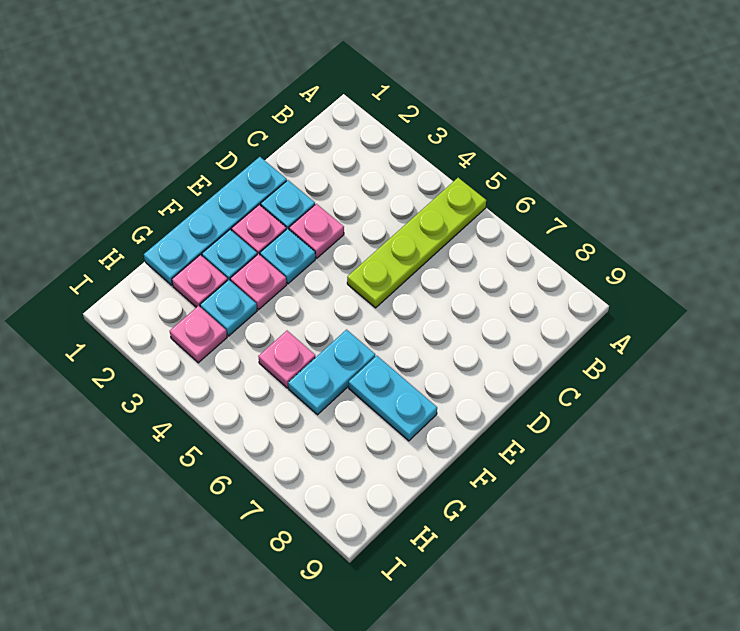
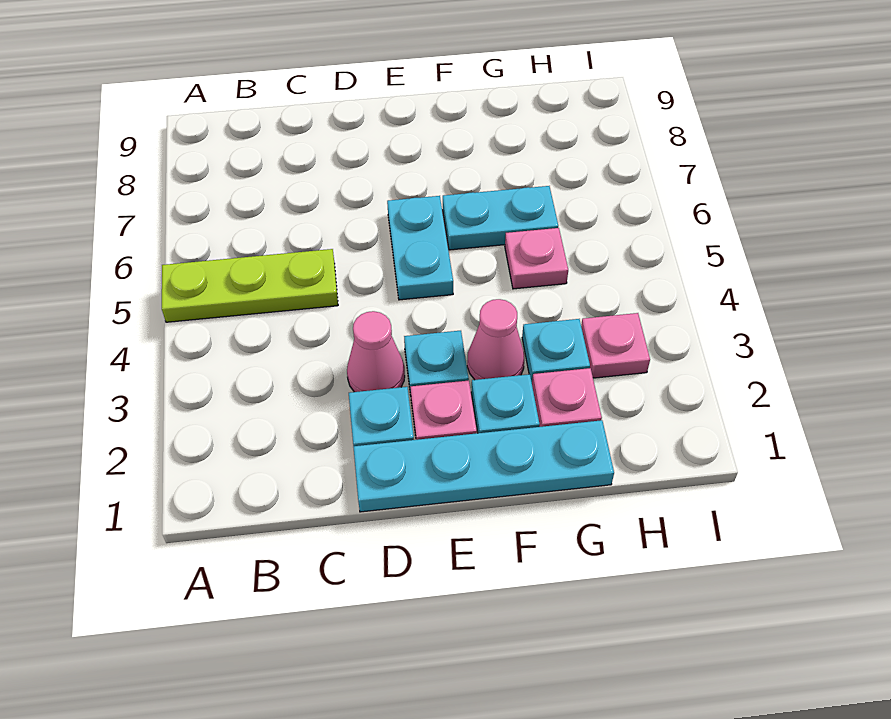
lime plate A5:D5 level 1 -> lime plate A5:C5 level 1
pink plate D3 level 1 -> pink cone D3 level 1
pink plate F3 level 1 -> pink cone F3 level 1
cyan plate F7:F8 level 1 -> cyan plate E5:E6 level 1

